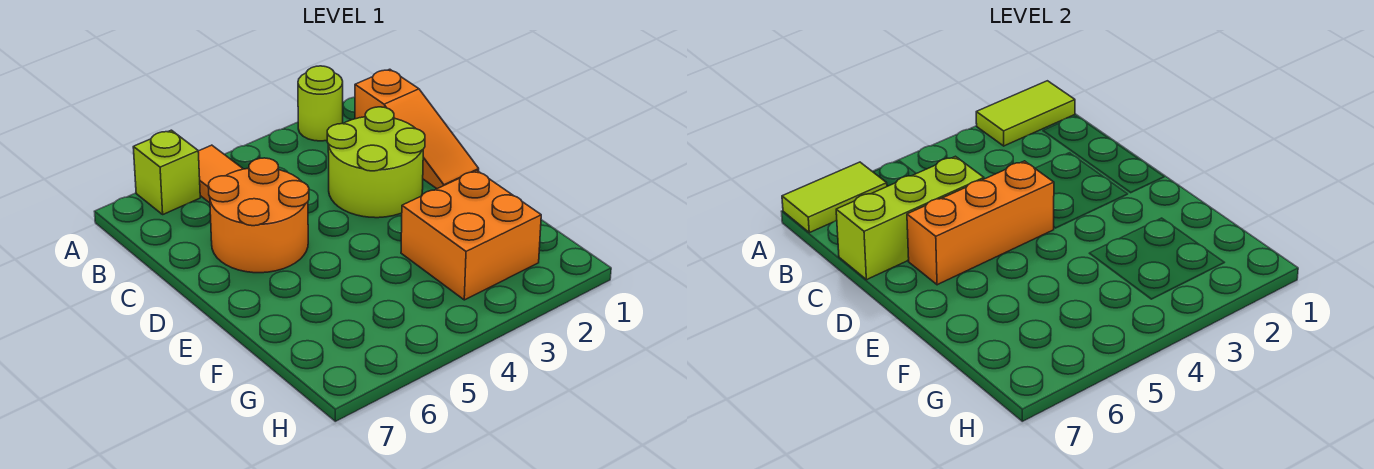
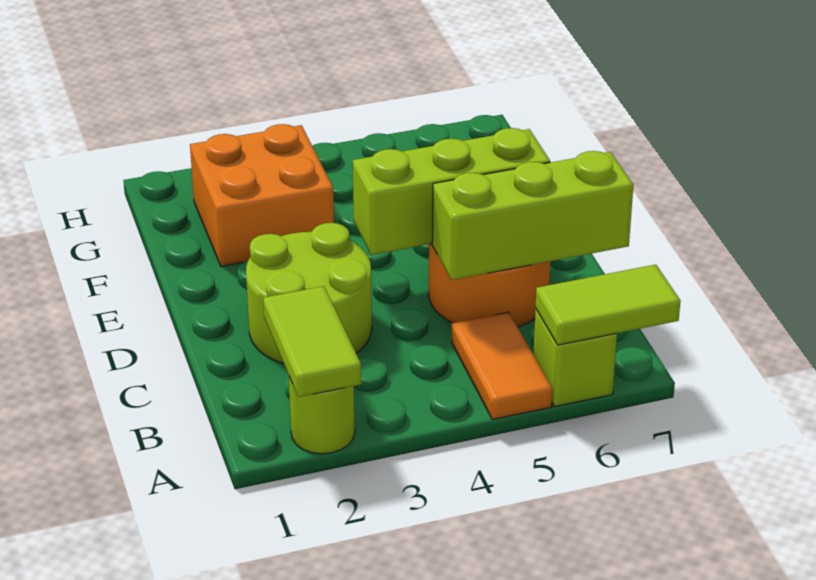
lime tile A1:A2 level 2 -> lime tile A2:B2 level 2
orange slope B1:D1 level 1 top B -> none
orange brick D4:D6 level 2 -> lime brick D4:D6 level 2

